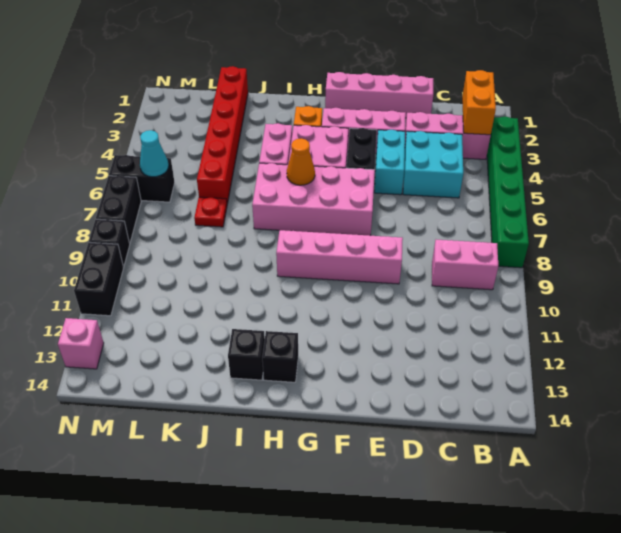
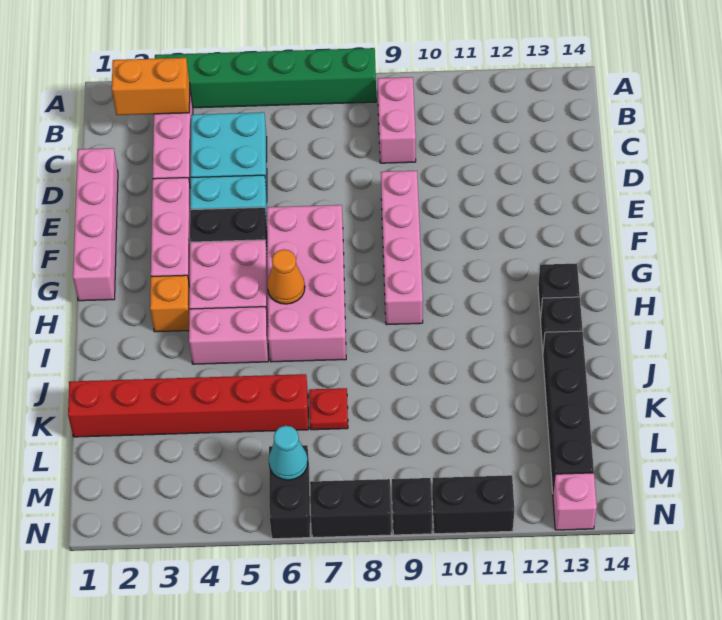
none -> black brick J13:M13 level 1

